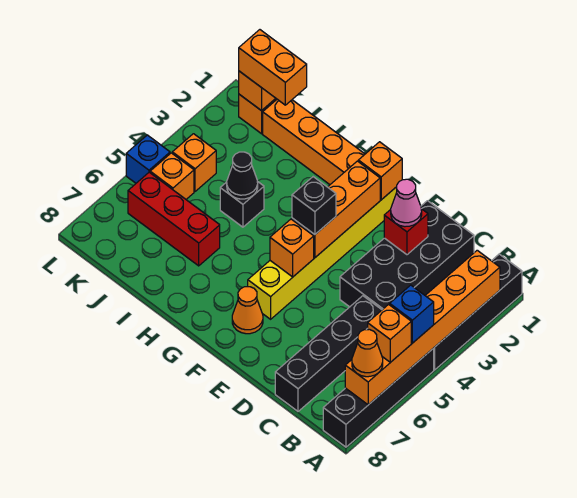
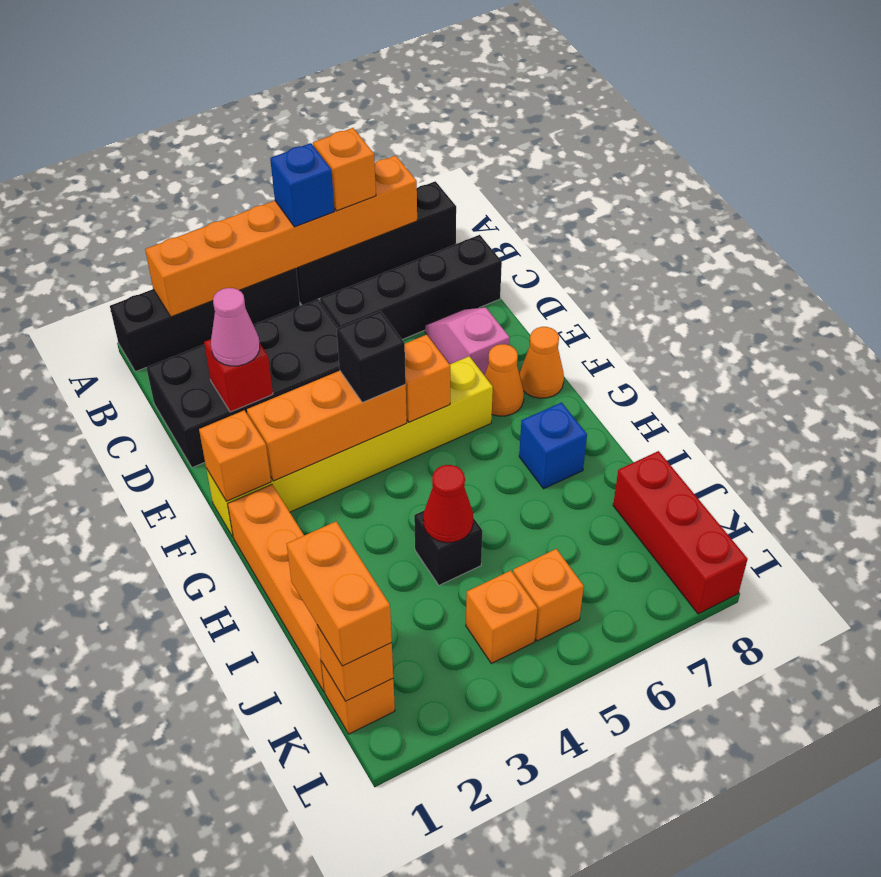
orange cone A7 level 3 -> orange cone F8 level 1
none -> pink slope D7:E7 level 1 top E
black cone I4 level 2 -> red cone I4 level 2
red brick I6:K6 level 1 -> red brick J8:L8 level 1
blue brick L5 level 1 -> blue brick H7 level 1

